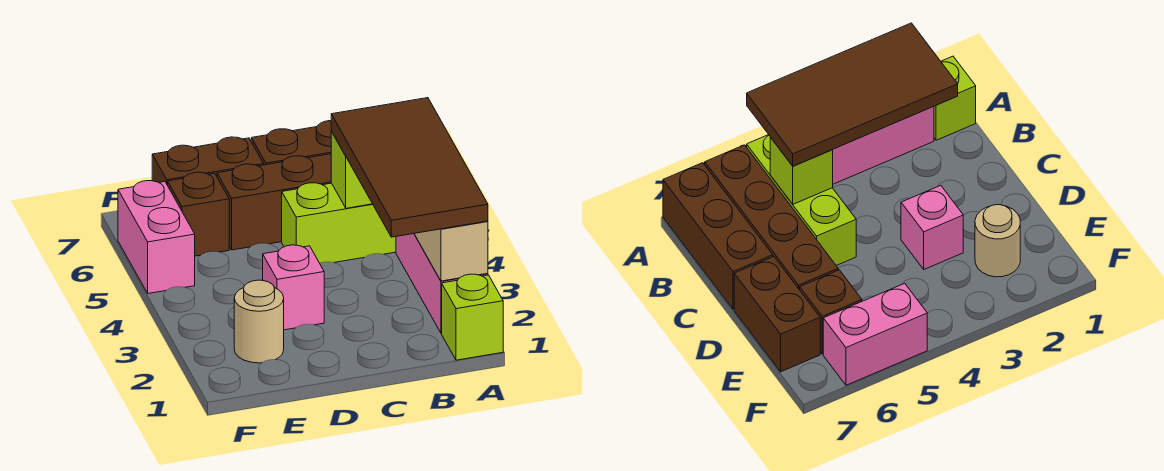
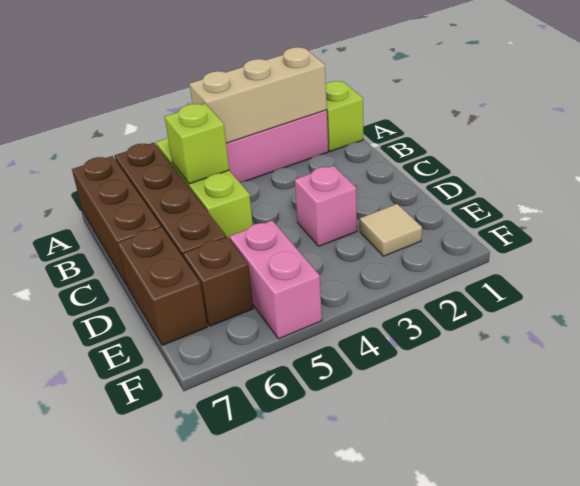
brown tile A2:B5 level 3 -> none
tan round brick E2 level 1 -> tan tile E2 level 1
pink brick F5:F6 level 1 -> pink brick E5:F5 level 1

